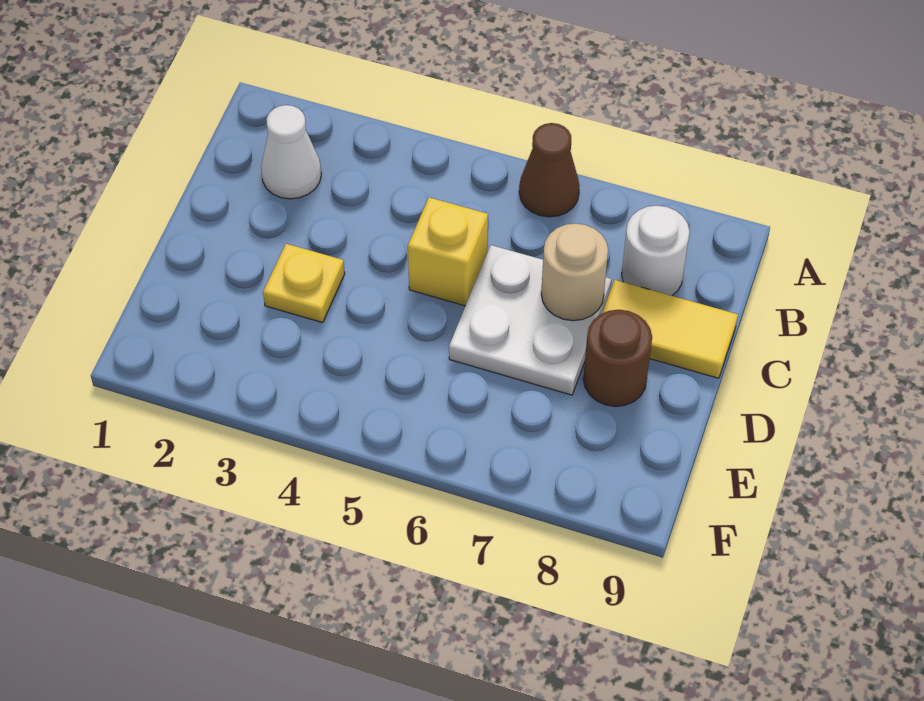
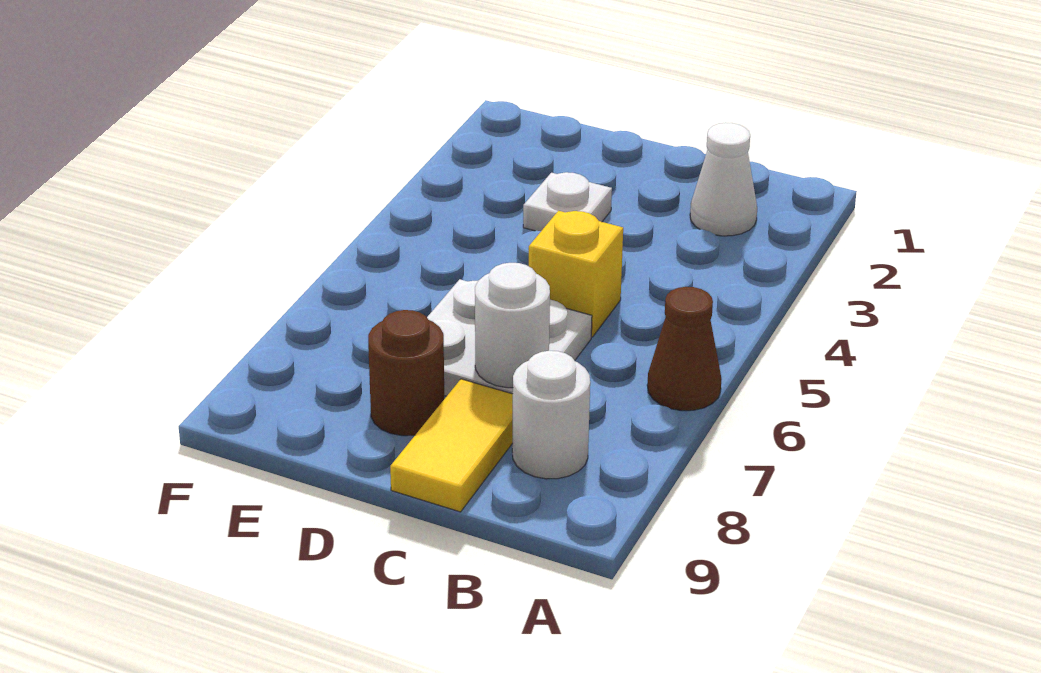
tan round brick C7 level 2 -> white round brick C7 level 2
yellow plate D3 level 1 -> white plate D3 level 1

